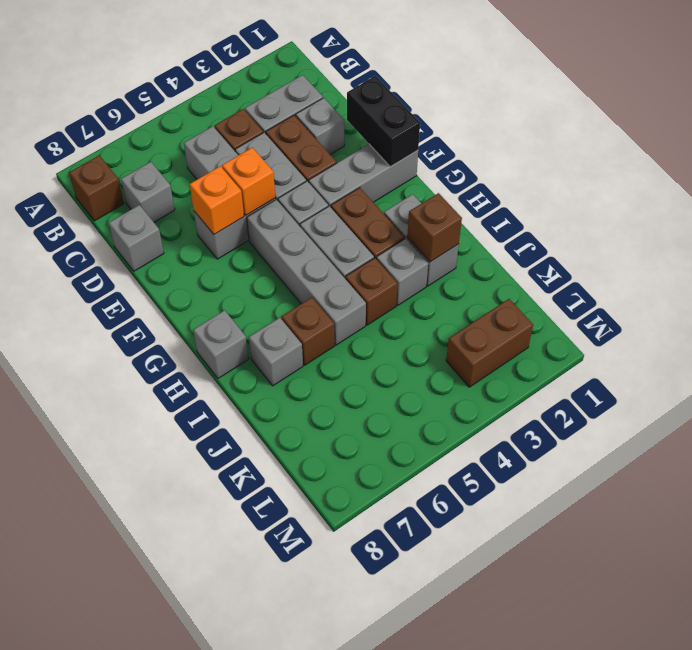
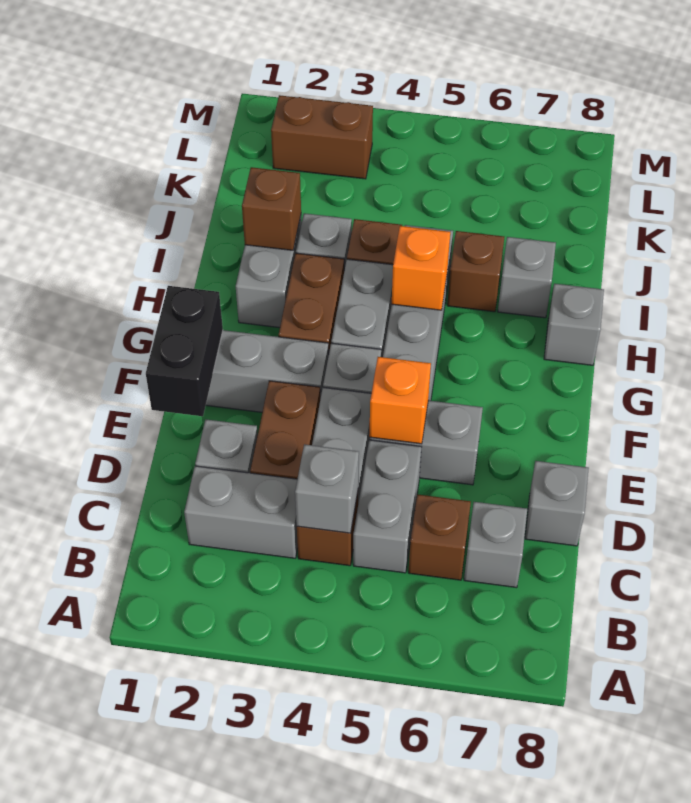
brown brick B8 level 1 -> brown brick C6 level 1
none -> grey brick C4 level 2
orange brick E6 level 2 -> orange brick H5 level 2

